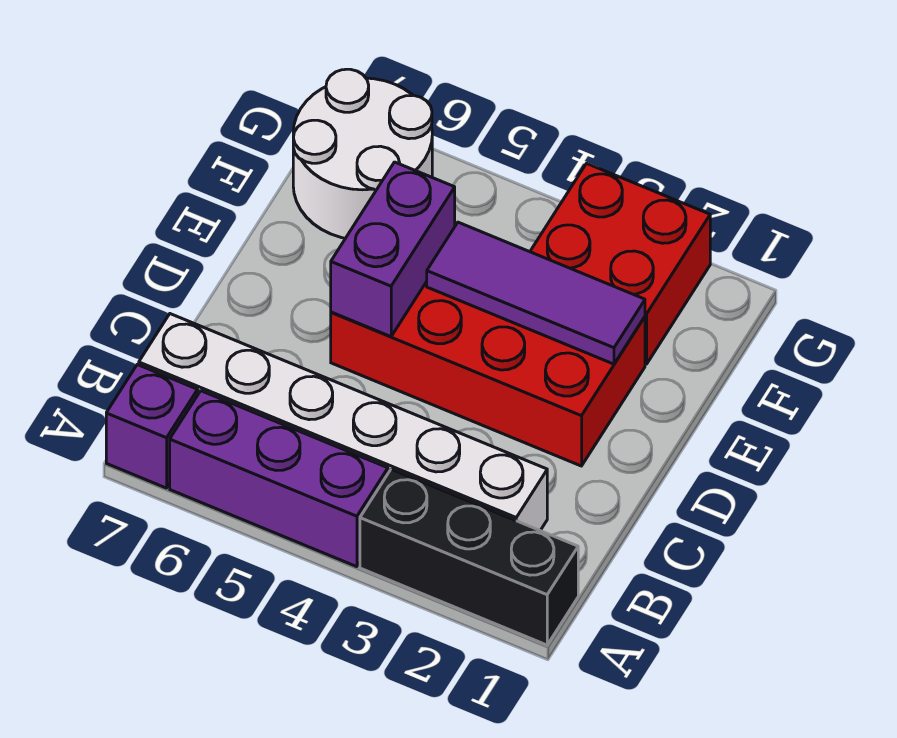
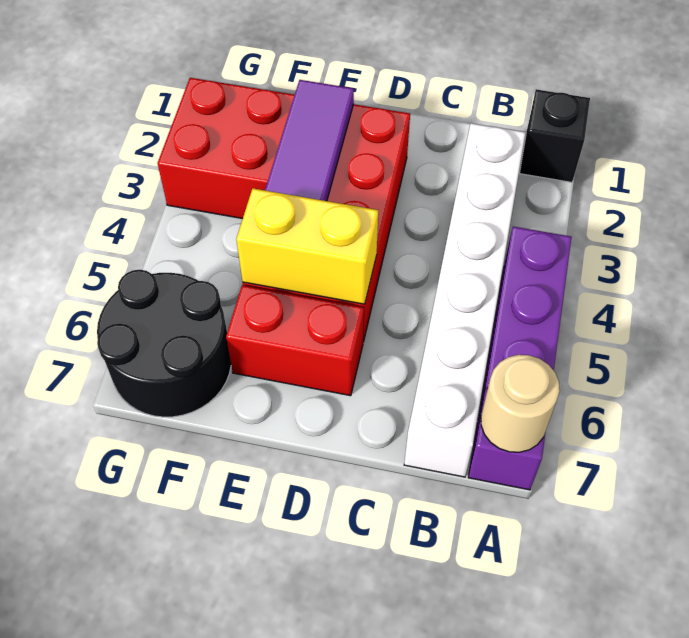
black brick A1:A3 level 1 -> black brick A1 level 1
none -> tan round brick A7 level 2
purple brick D5:E5 level 2 -> yellow brick D5:E5 level 2
none -> red brick D6:E6 level 1
white round brick F6:G7 level 1 -> black round brick F6:G7 level 1

